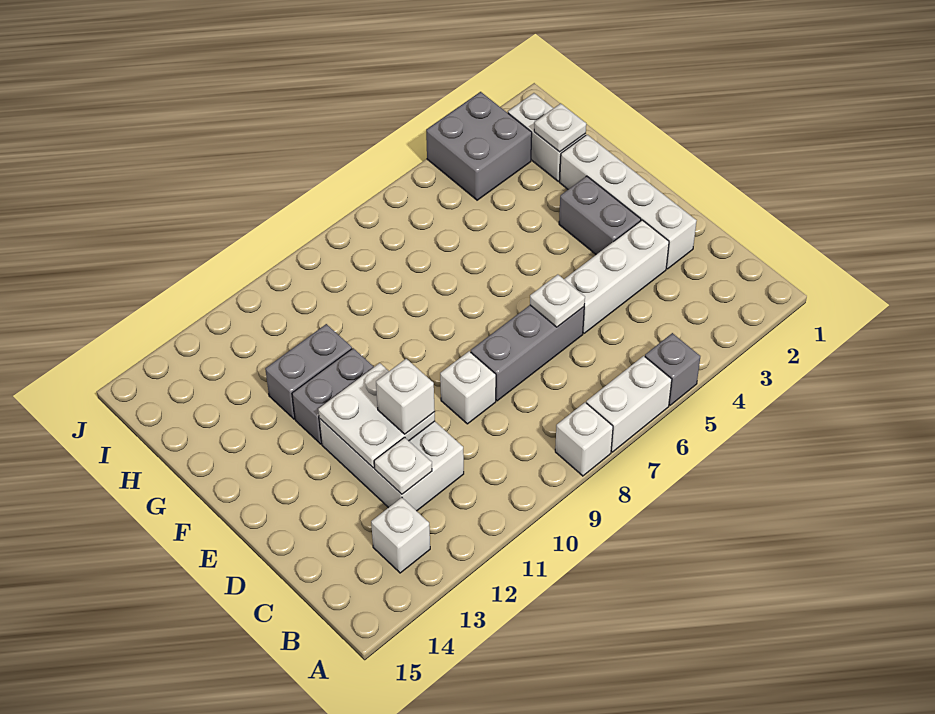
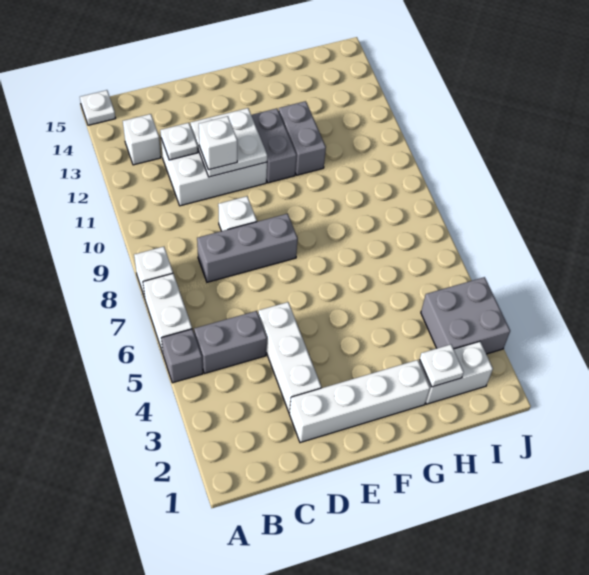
grey brick D6:D8 level 1 -> grey brick C8:E8 level 1
white plate D6 level 2 -> white plate A15 level 1
grey brick E3:F3 level 1 -> grey brick B5:C5 level 1

